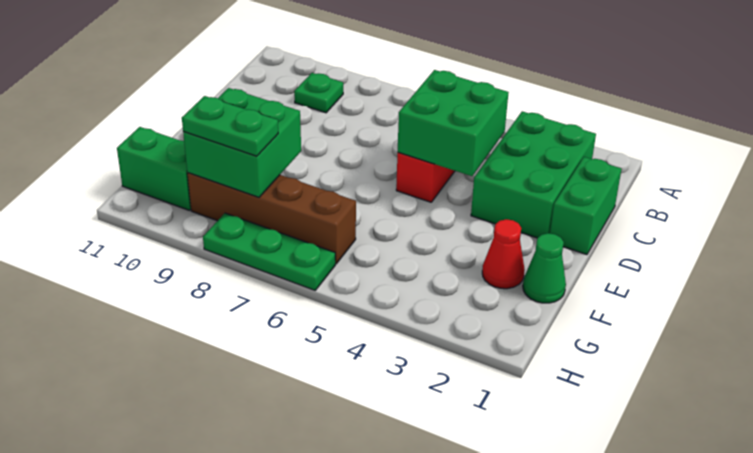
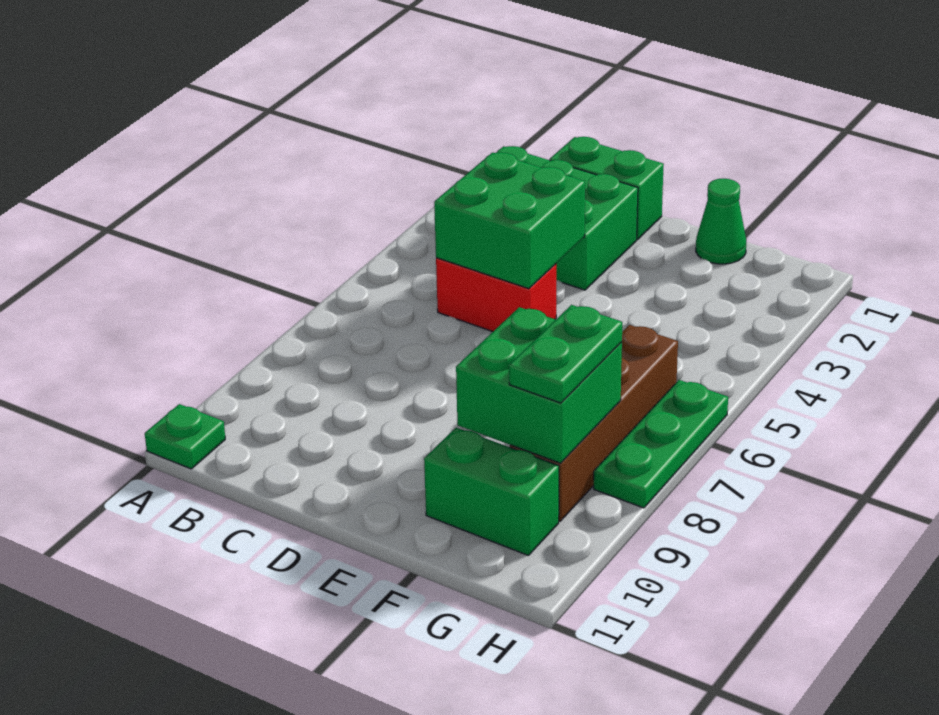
green plate B9 level 1 -> green plate A11 level 1
red cone F2 level 1 -> none
green brick G10:G11 level 1 -> green brick F10:G10 level 1

